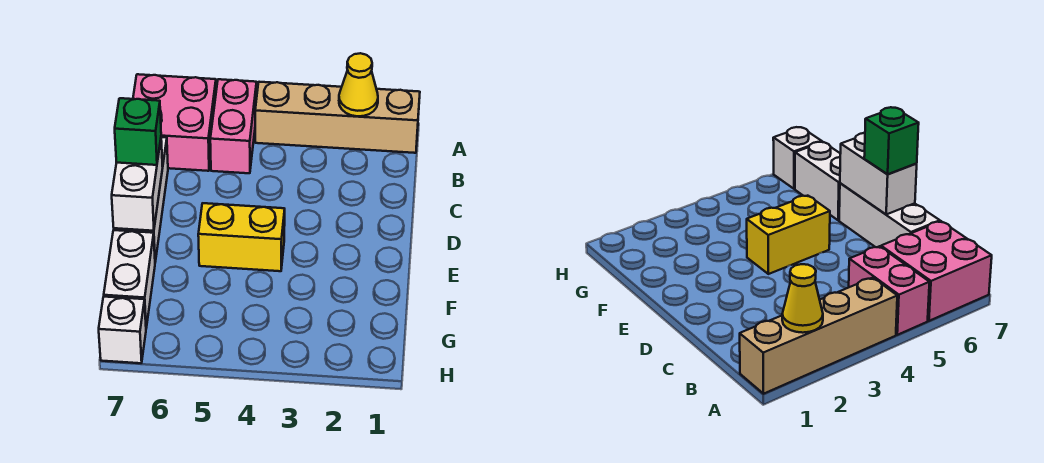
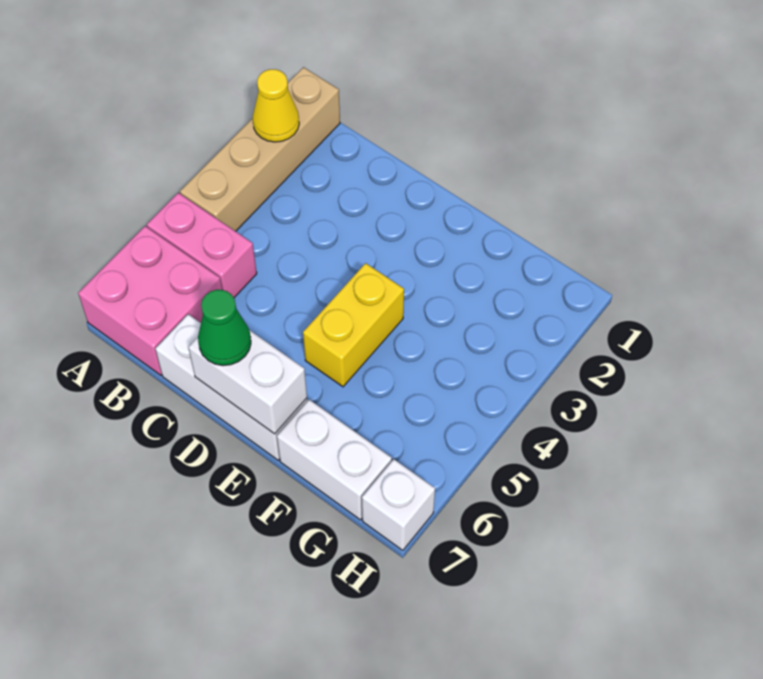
green brick D7 level 3 -> green cone D7 level 3

